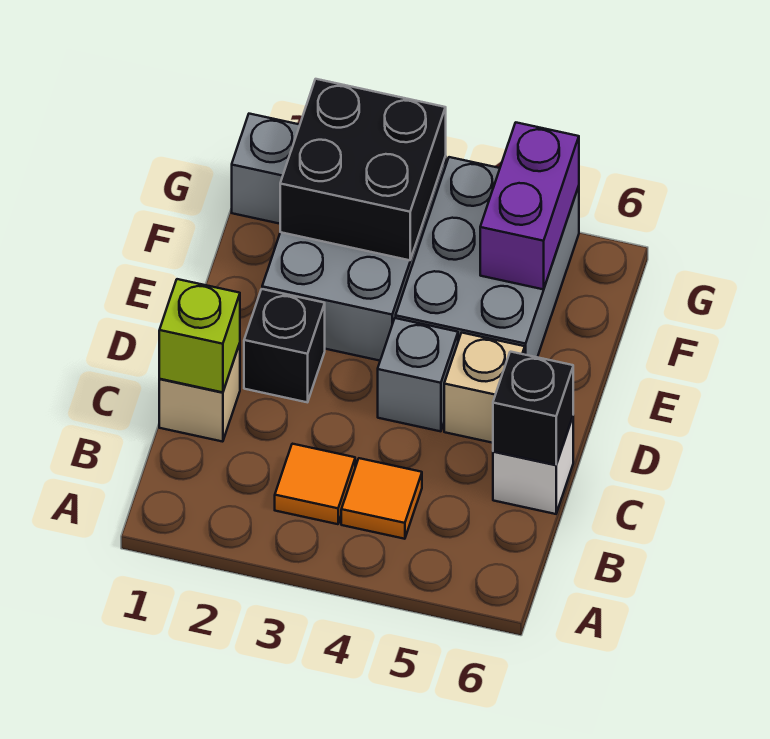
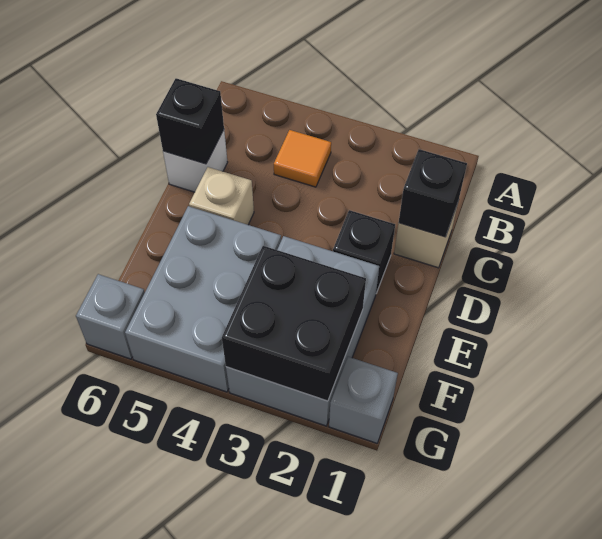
orange tile B3 level 1 -> none
lime brick C1 level 2 -> black brick C1 level 2
grey brick D4 level 1 -> grey brick G6 level 1
purple brick F5:G5 level 2 -> none

